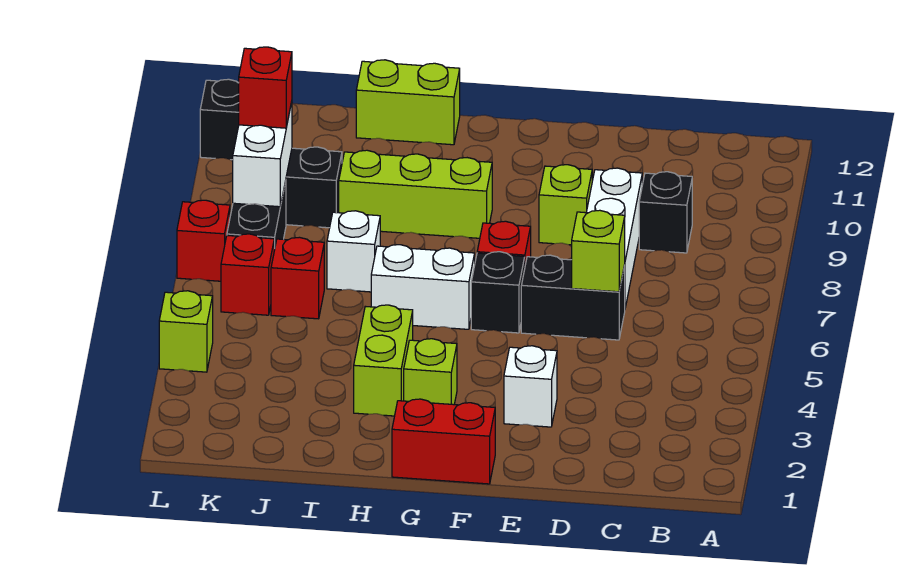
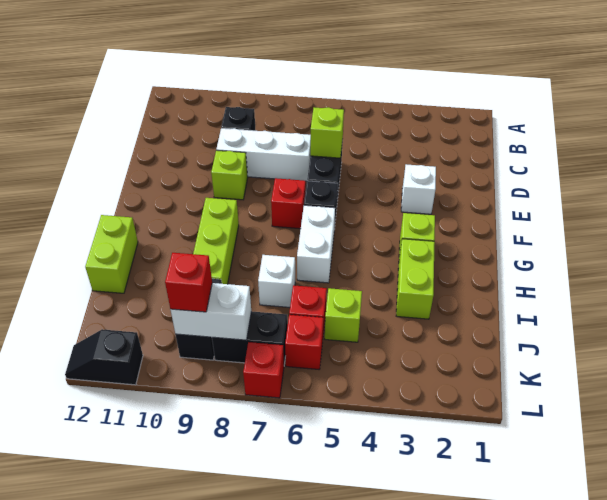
red brick F1:G1 level 1 -> none
lime brick H3:H4 level 1 -> lime brick H3:I3 level 1
lime brick L4 level 1 -> lime brick J5 level 1

